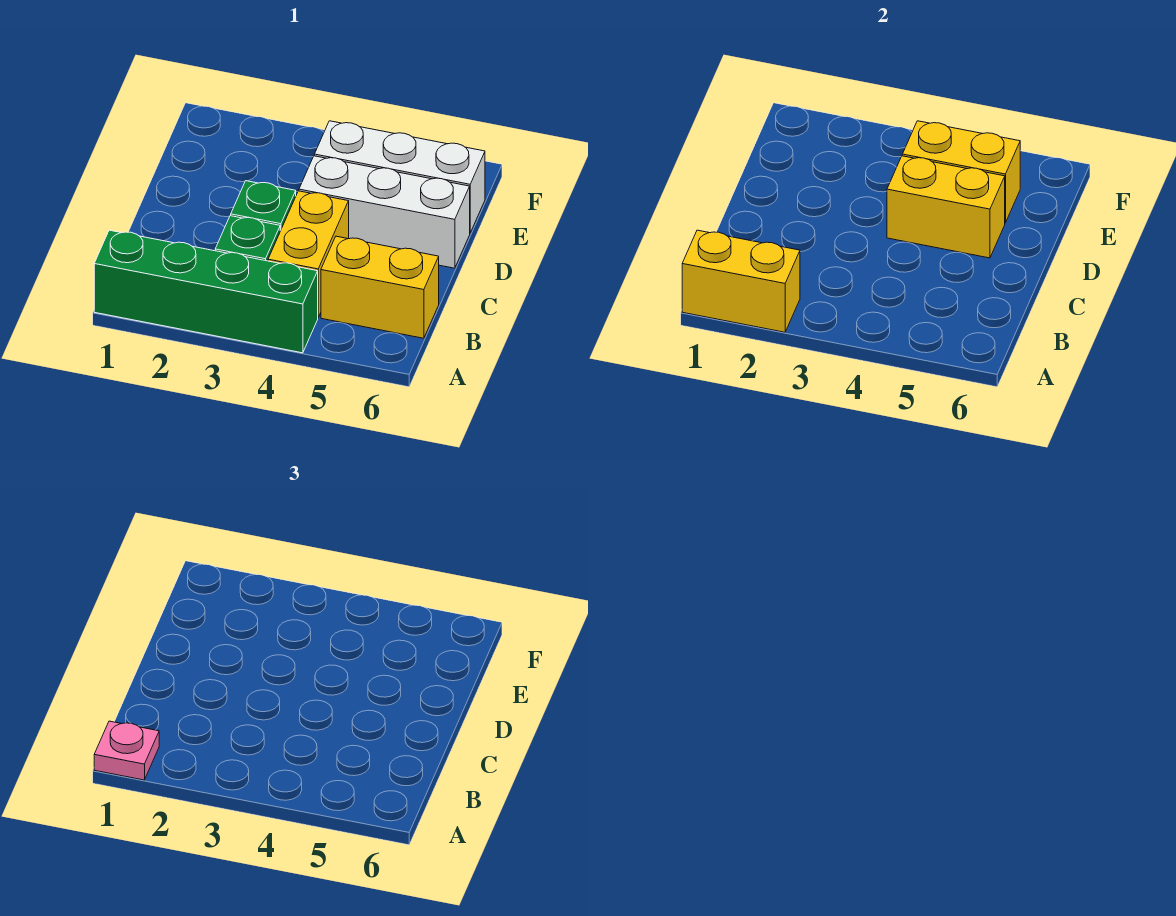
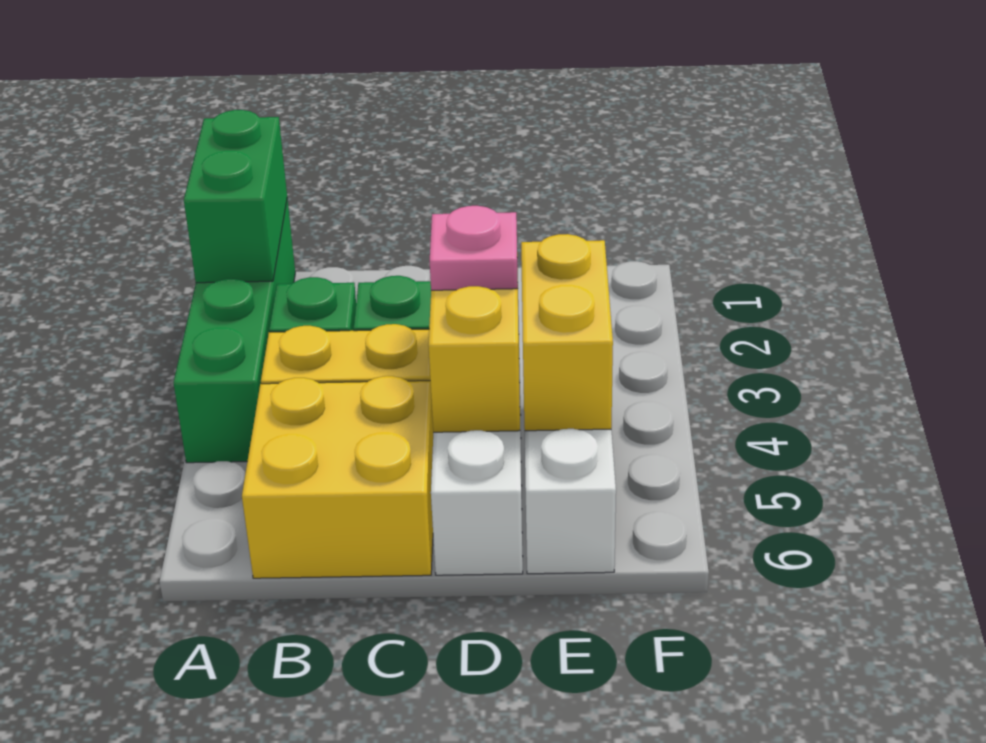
yellow brick A1:A2 level 2 -> green brick A1:A2 level 2
pink plate A1 level 3 -> pink plate D4 level 3
yellow brick B5:B6 level 1 -> yellow brick B5:C6 level 1

